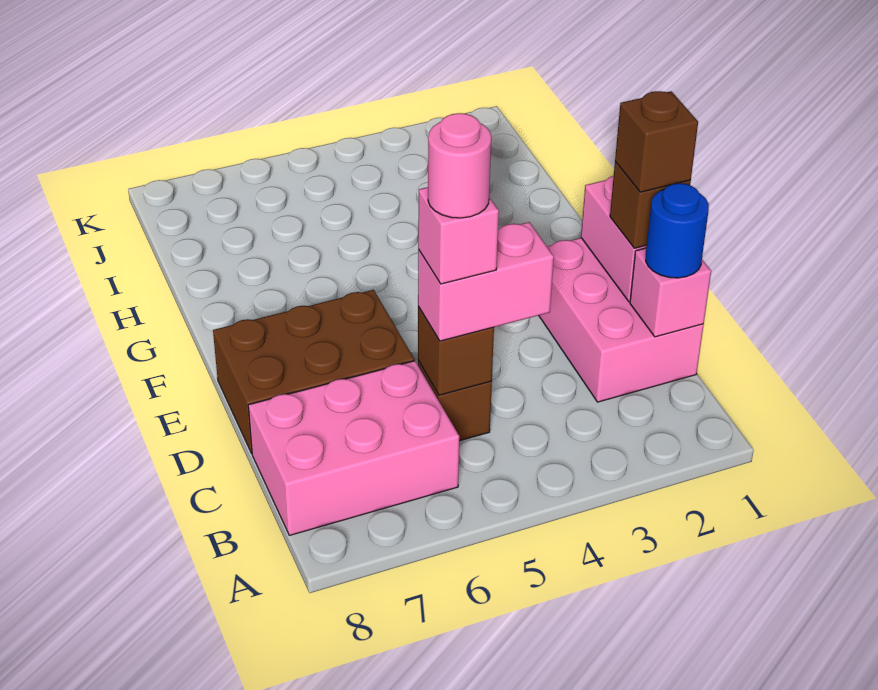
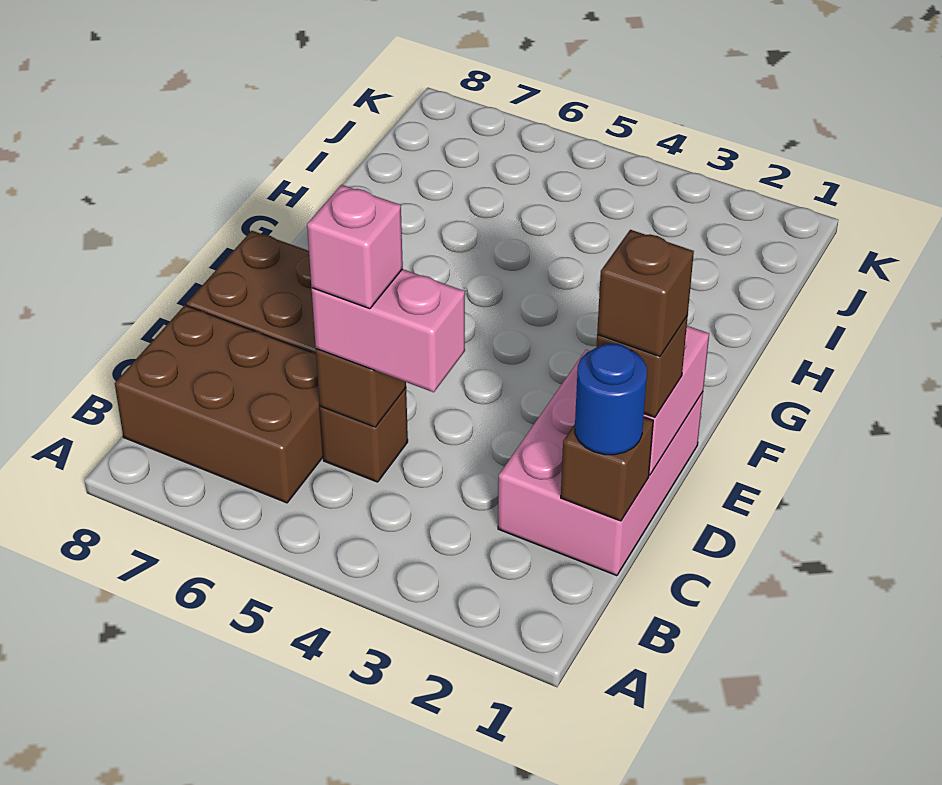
pink brick B6:C8 level 1 -> brown brick B6:C8 level 1
pink brick C1 level 2 -> brown brick C1 level 2
pink round brick C5 level 5 -> none

